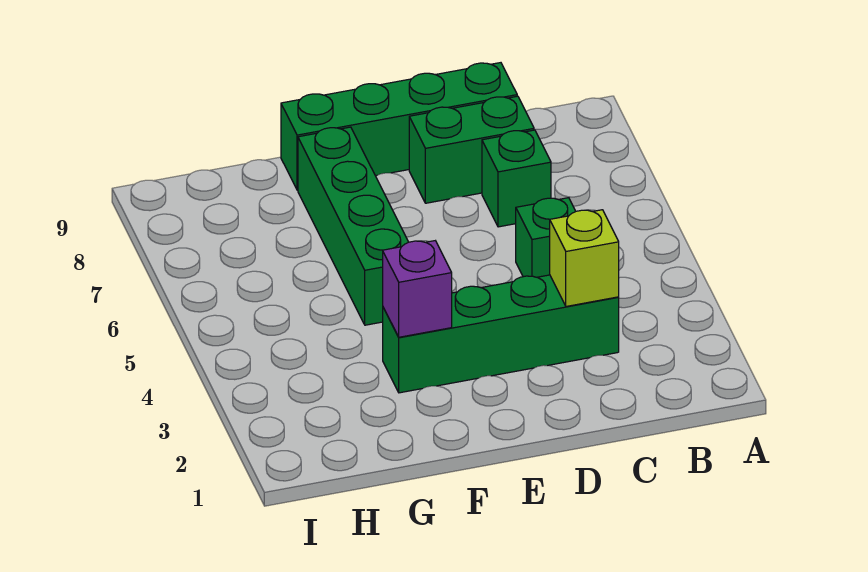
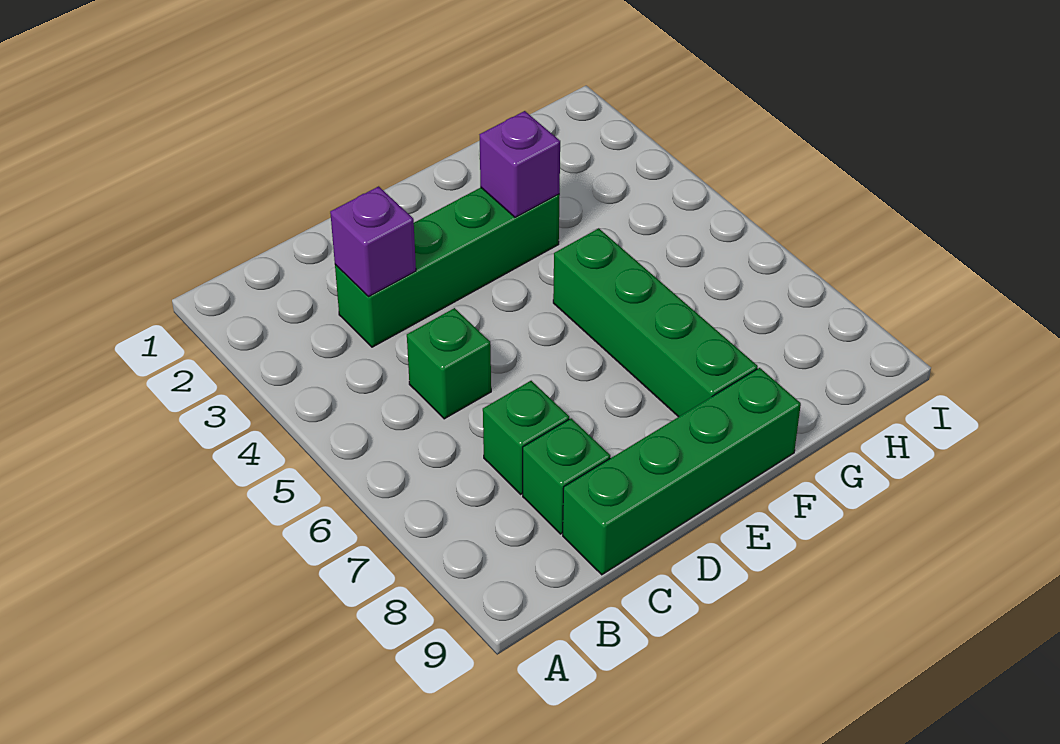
lime brick C3 level 2 -> purple brick C3 level 2
green brick C8:D8 level 1 -> green brick C8 level 1

